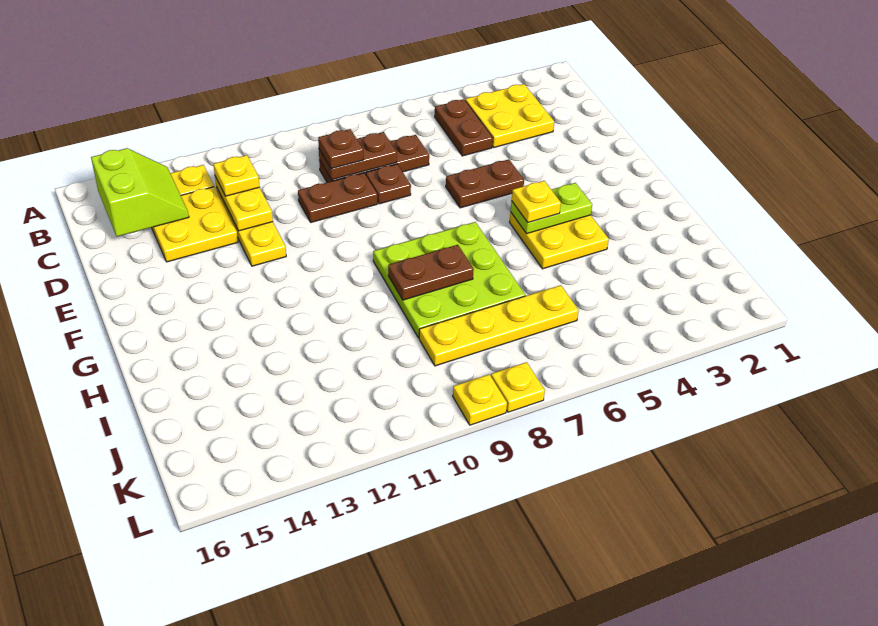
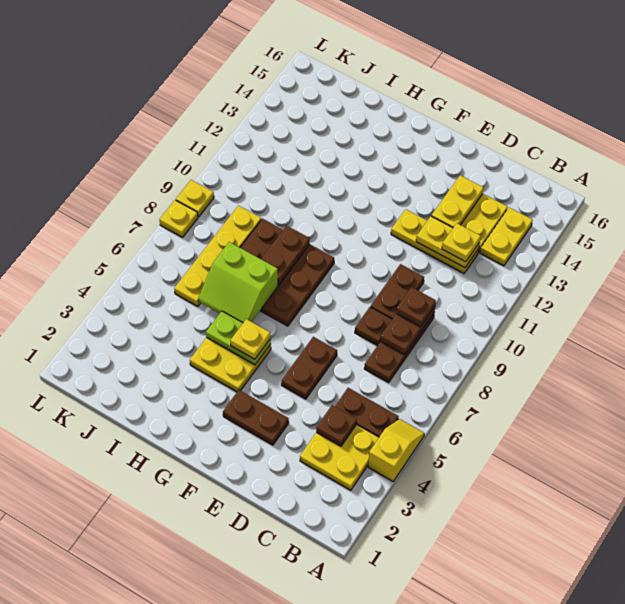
none -> yellow slope A4:A5 level 1 top 4
lime slope B14:C15 level 2 top 15 -> lime slope H6:I7 level 2 top 7
none -> brown plate C4 level 2
none -> yellow plate D13:D14 level 2
none -> brown plate E3:F3 level 1
lime plate G4:G5 level 2 -> lime plate G5:H5 level 2
lime plate G7:I9 level 1 -> brown plate G7:I9 level 1

